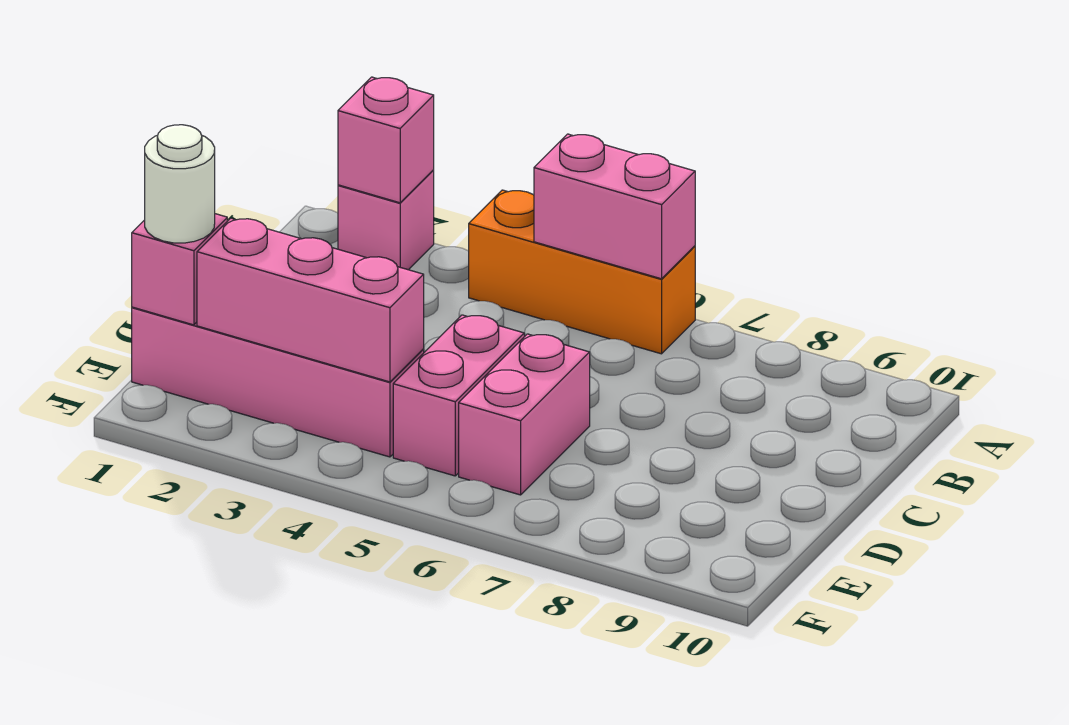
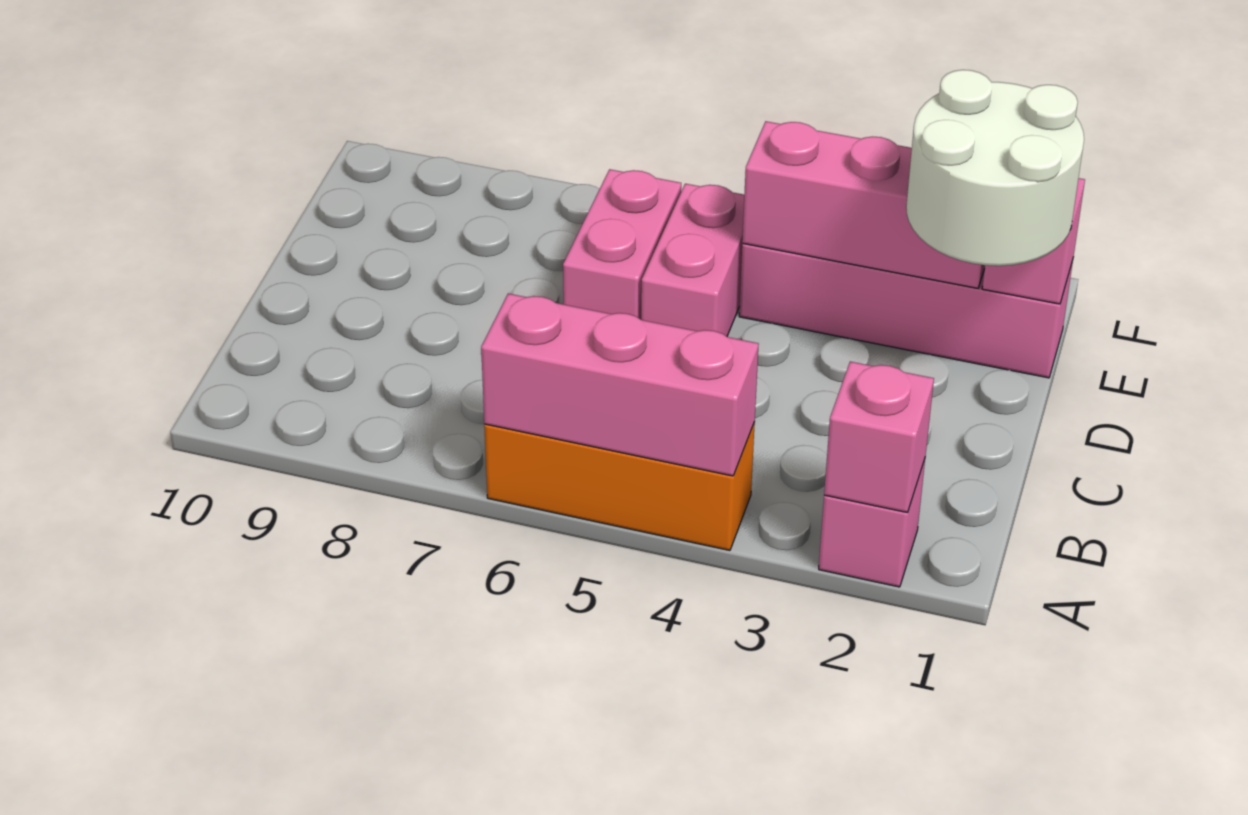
pink brick A5:A6 level 2 -> pink brick A4:A6 level 2
white round brick E1 level 3 -> white round brick D1:E2 level 3

